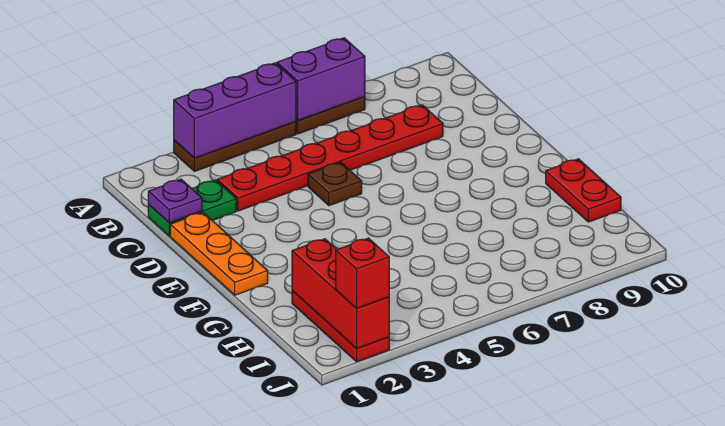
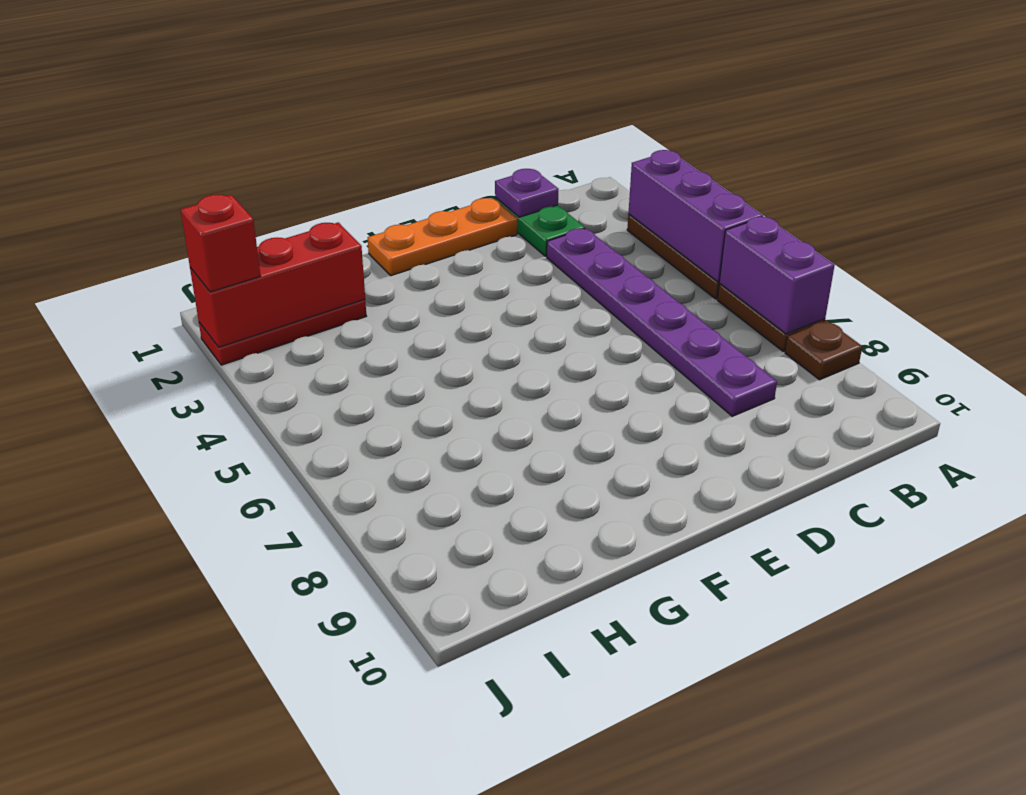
red plate C3:C8 level 1 -> purple plate C3:C8 level 1
brown plate D5 level 1 -> brown plate A8 level 1
red plate G10:H10 level 1 -> none

